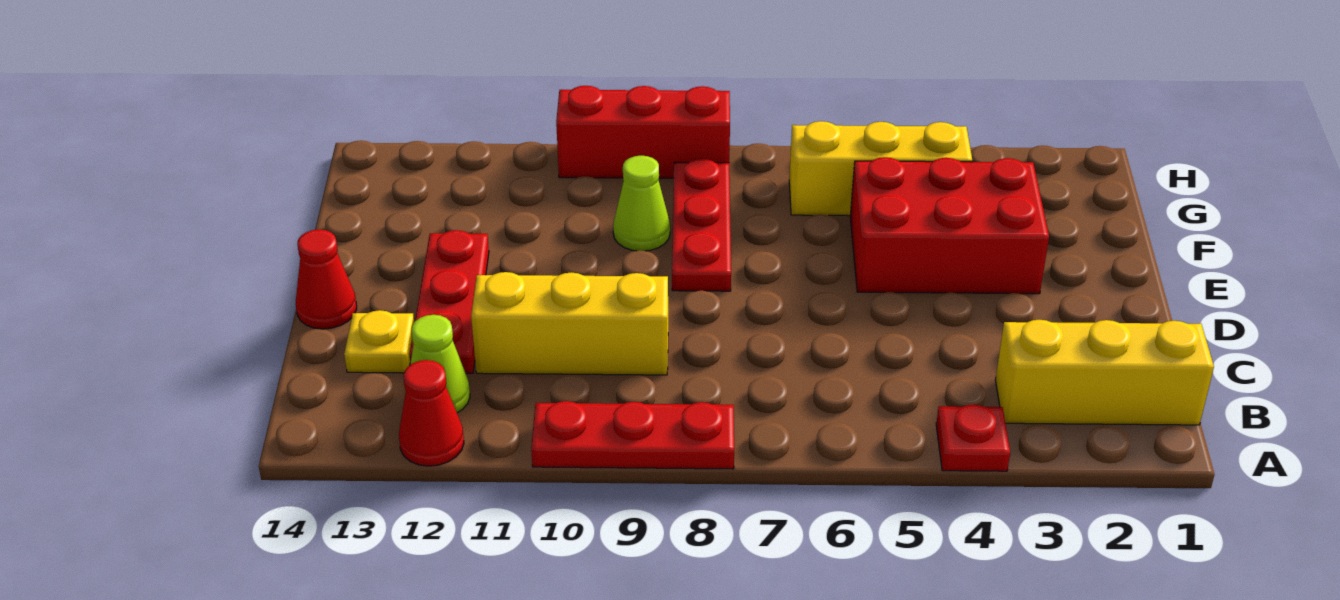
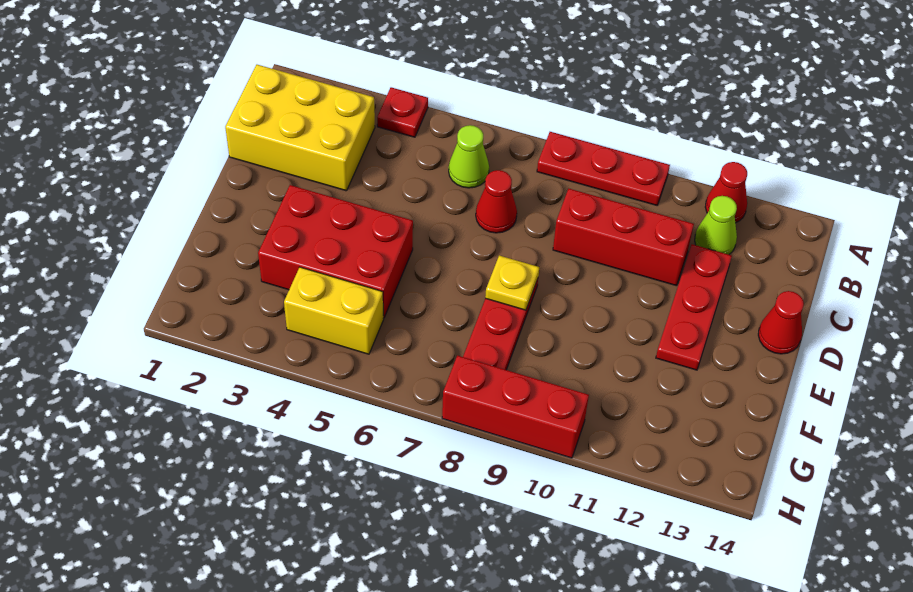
yellow brick B1:B3 level 1 -> yellow brick B1:C3 level 1
none -> red cone C7 level 1
yellow brick C9:C11 level 1 -> red brick C9:C11 level 1
yellow plate C13 level 1 -> yellow plate E8 level 2
lime cone F9 level 1 -> lime cone B6 level 1
yellow brick G4:G6 level 1 -> yellow brick G4:G5 level 1

